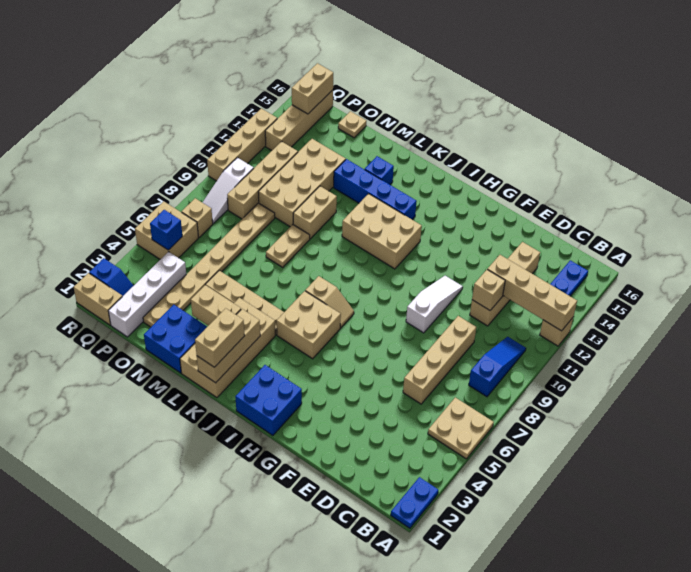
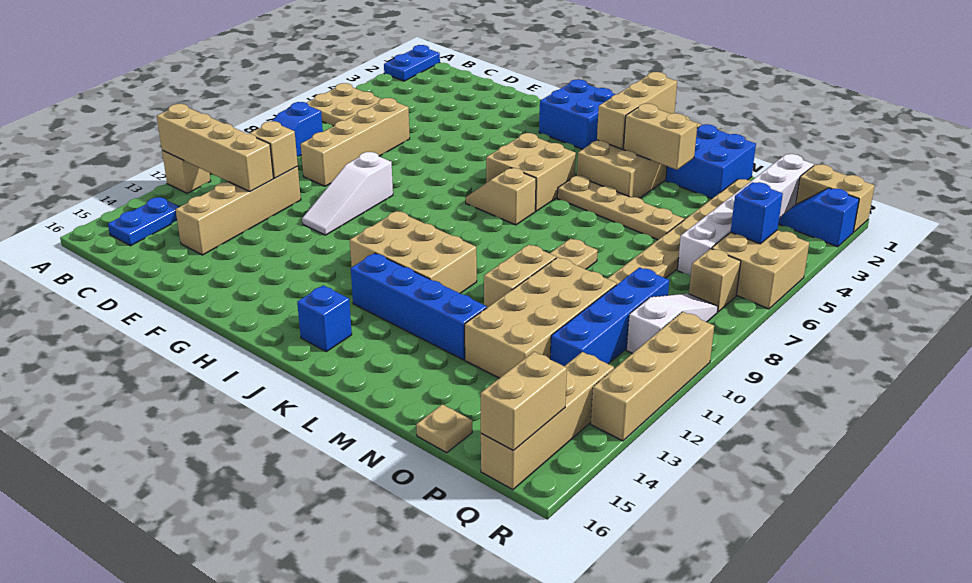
tan brick K1:K2 level 3 -> none
blue brick L14 level 1 -> blue brick J15 level 1
white brick P1:P4 level 1 -> white brick P1:P6 level 1
tan brick P9:P12 level 1 -> blue brick P9:P12 level 1

